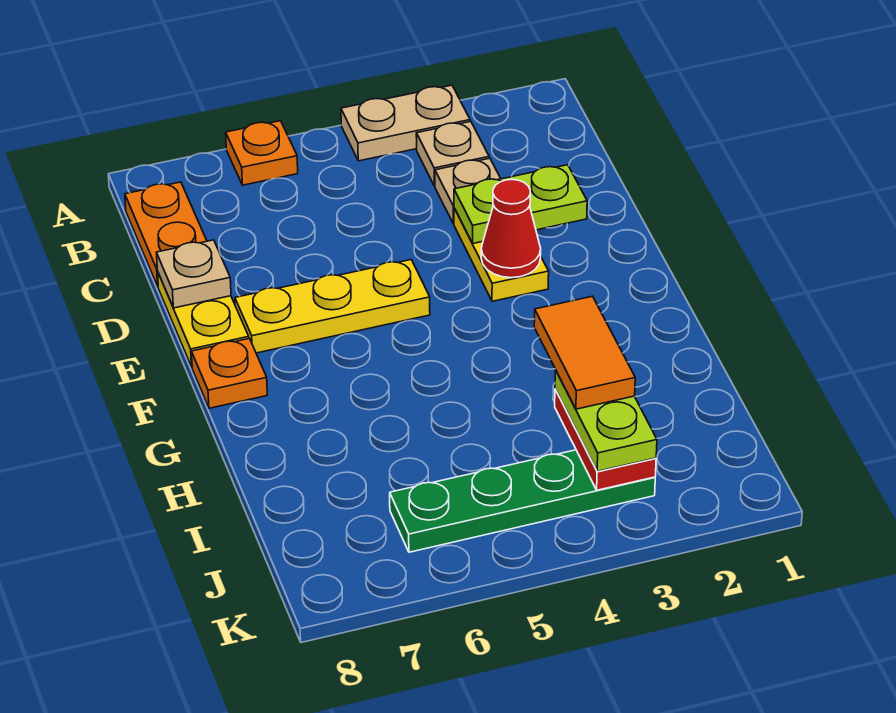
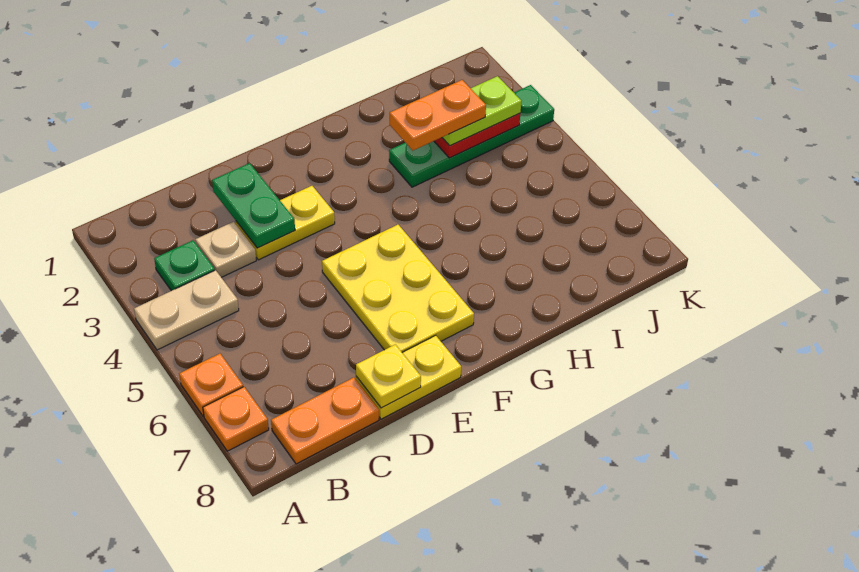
tan plate A3:A4 level 1 -> tan plate A4:B4 level 1
tan plate B3 level 1 -> green plate B3 level 1
lime plate D2:D3 level 2 -> green plate D2:D3 level 2
tan plate D8 level 2 -> yellow plate D8 level 2
red cone E3 level 2 -> none
yellow plate E5:E7 level 1 -> yellow plate E5:F7 level 1
orange plate F8 level 1 -> orange plate A7 level 1
orange tile H3:I3 level 4 -> orange plate H3:I3 level 4
green plate J3:J6 level 1 -> green plate H3:K3 level 1

